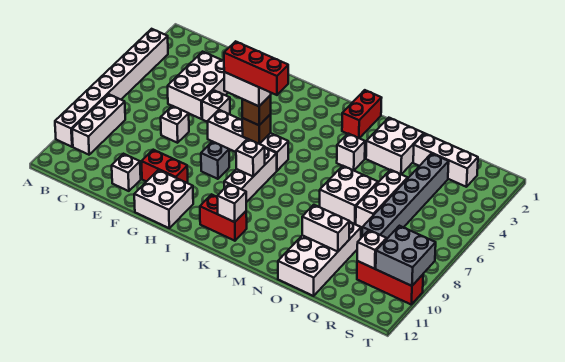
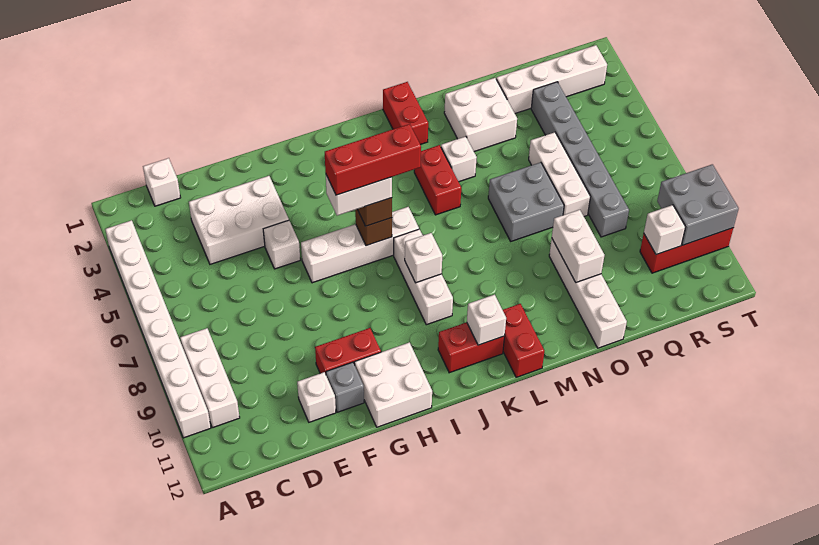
white brick D3:E5 level 1 -> white brick D3:F4 level 1
white brick E7 level 1 -> white brick C1 level 1
grey brick H8 level 1 -> grey brick F11 level 1
none -> red brick L4:L5 level 1
none -> red brick L11:L12 level 1
white brick N6:O7 level 1 -> grey brick N6:O7 level 1
white brick O9:P12 level 1 -> white brick O9:O12 level 1
white brick O10:P10 level 2 -> white brick O9:O10 level 2
white brick P2:R2 level 1 -> white brick P2:S2 level 1

